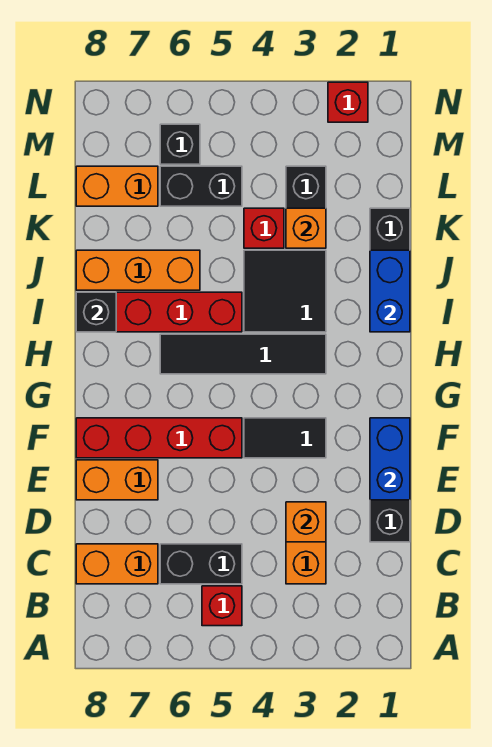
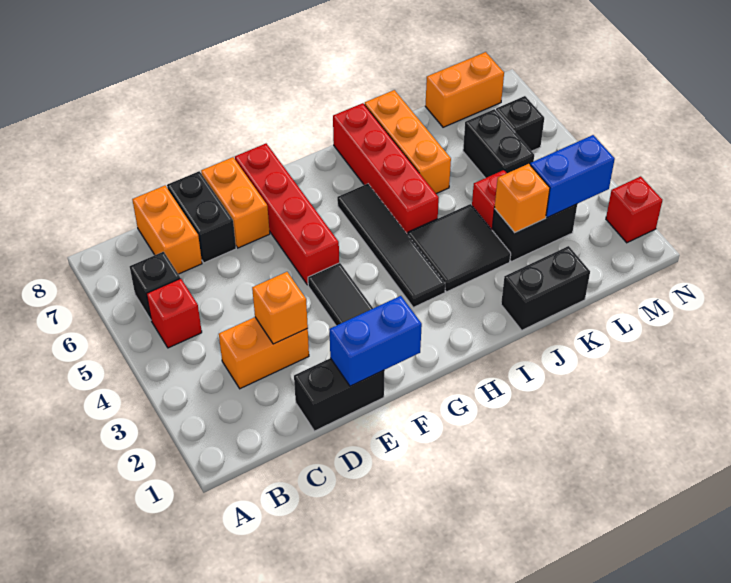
black brick C5:C6 level 1 -> black brick D7:D8 level 1
blue brick I1:J1 level 2 -> blue brick L3:M3 level 2
black brick I8 level 2 -> black brick B6 level 1
orange brick L7:L8 level 1 -> orange brick L8:M8 level 1

